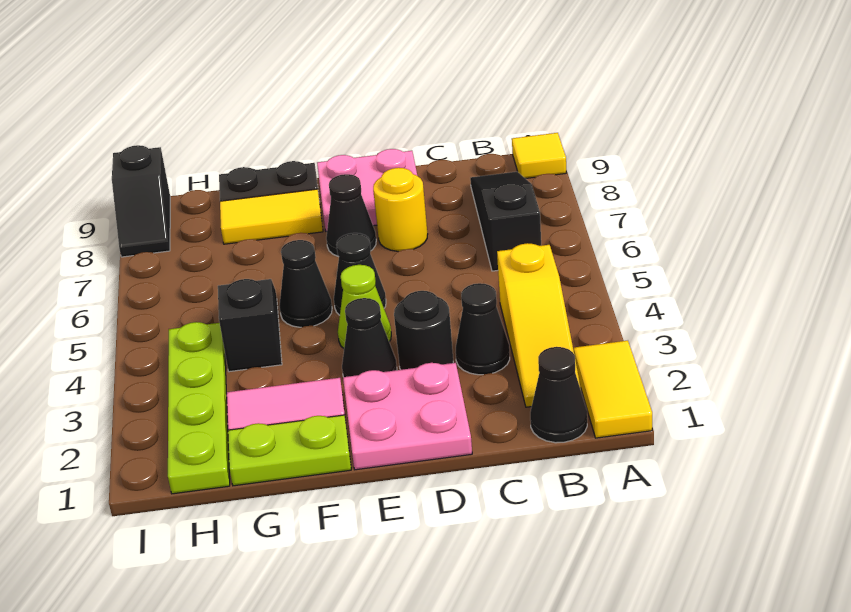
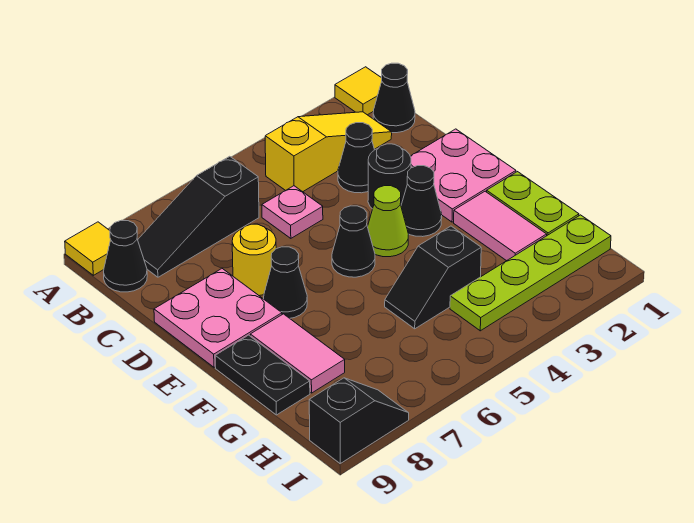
yellow tile A1:A2 level 1 -> yellow tile A1 level 1
none -> pink plate C5 level 1
black cone F5 level 1 -> black cone B9 level 1
yellow tile F8:G8 level 1 -> pink tile F8:G8 level 1

